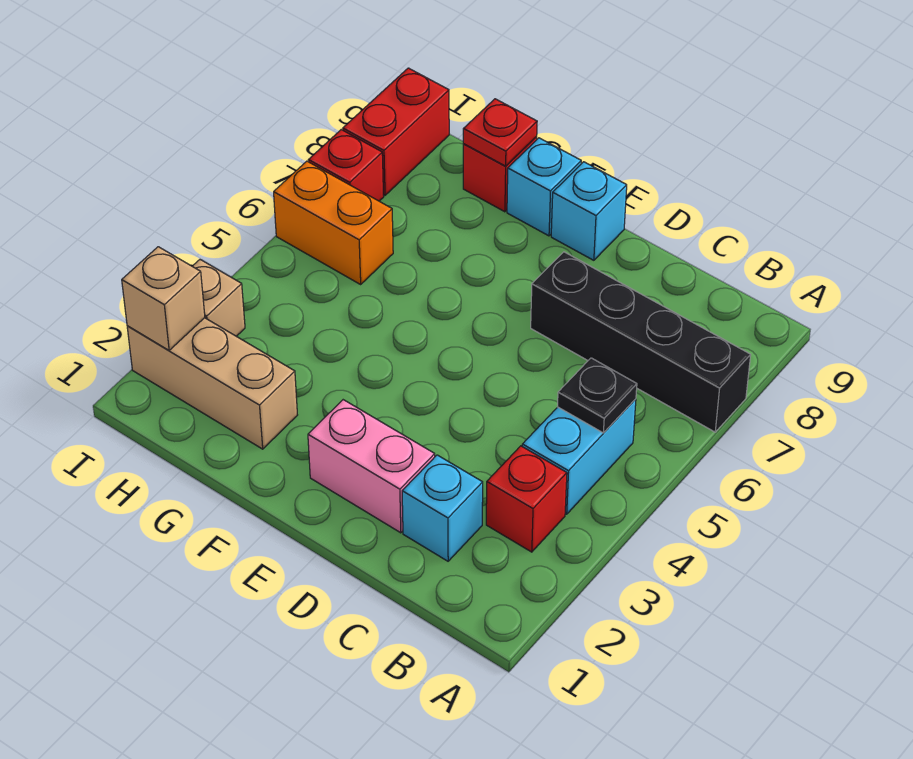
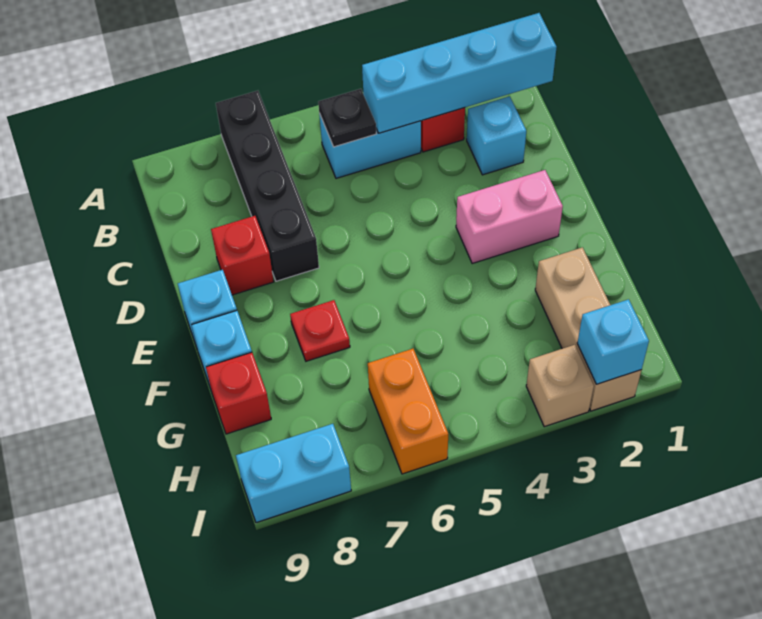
none -> cyan brick B1:B4 level 2
pink brick D2:E2 level 1 -> pink brick E2:E3 level 1
red plate G9 level 2 -> red plate F7 level 1
tan brick I2 level 2 -> cyan brick I2 level 2
red brick I7 level 1 -> red brick D8 level 1
red brick I8:I9 level 1 -> cyan brick I8:I9 level 1

